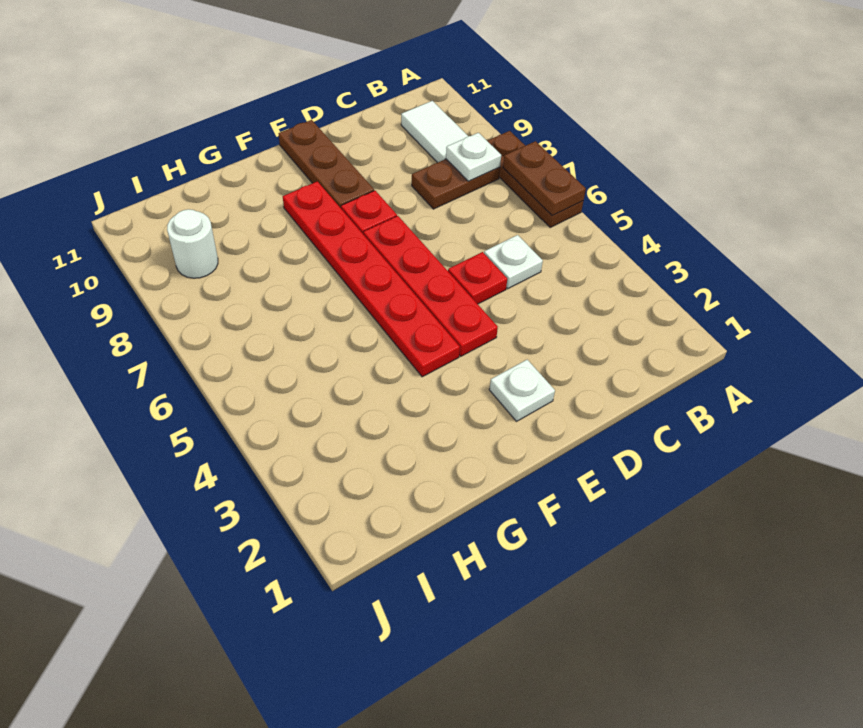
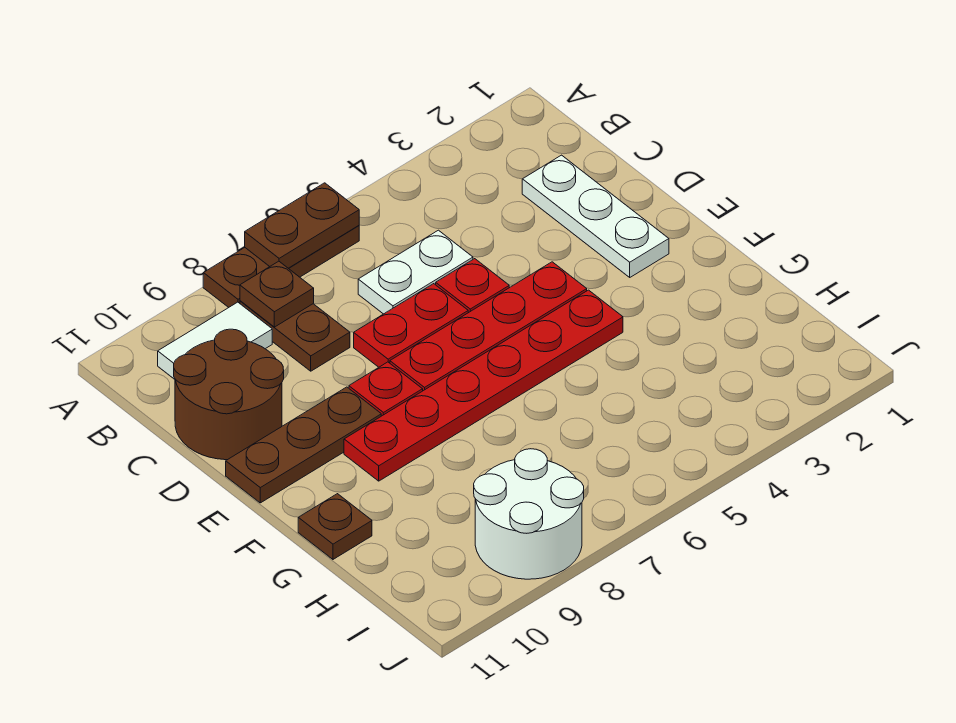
white plate B8 level 2 -> brown plate B8 level 2
white plate C5 level 1 -> white plate C5:C6 level 1
none -> brown round brick C10:D11 level 1
none -> red plate D6:D7 level 1
white plate E2 level 1 -> white plate C2:E2 level 1
none -> brown plate G11 level 1
white round brick I9 level 1 -> white round brick I8:J9 level 1

